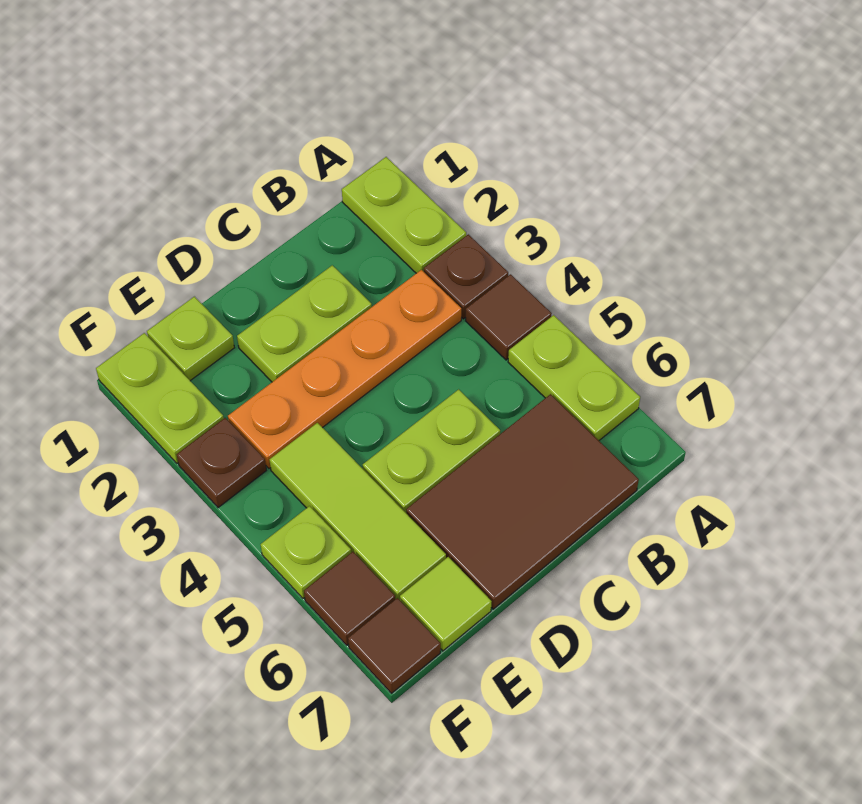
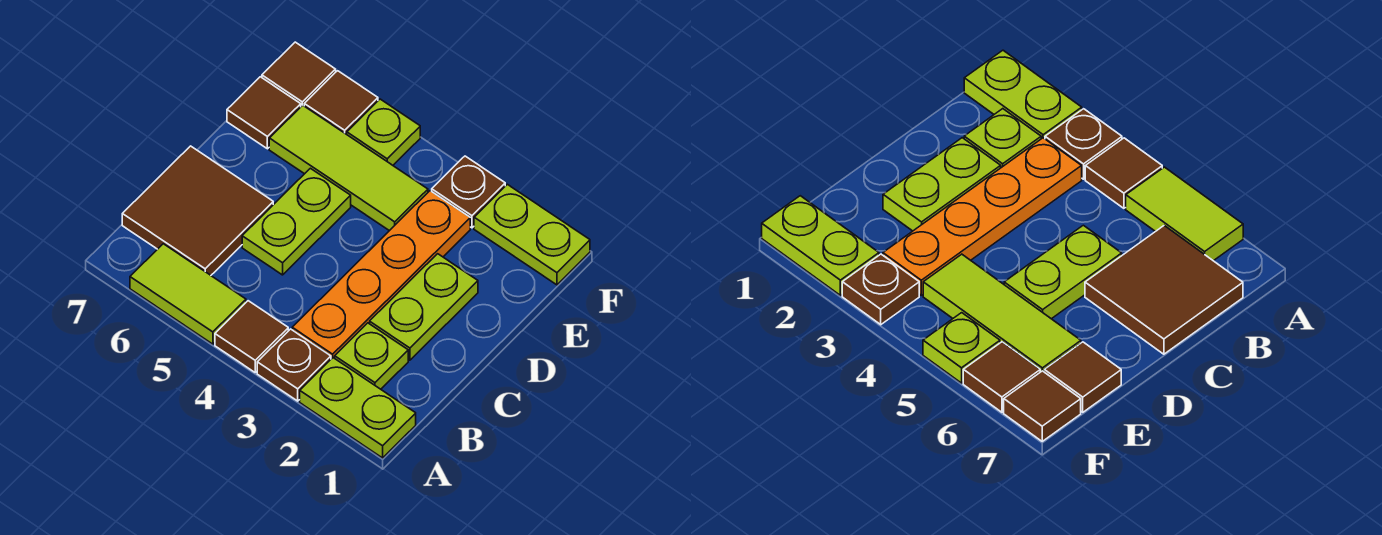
lime plate A5:A6 level 1 -> lime tile A5:A6 level 1
brown tile B6:D7 level 1 -> brown tile B6:C7 level 1
lime plate E1 level 1 -> lime plate B2 level 1
lime tile E7 level 1 -> brown tile E7 level 1

